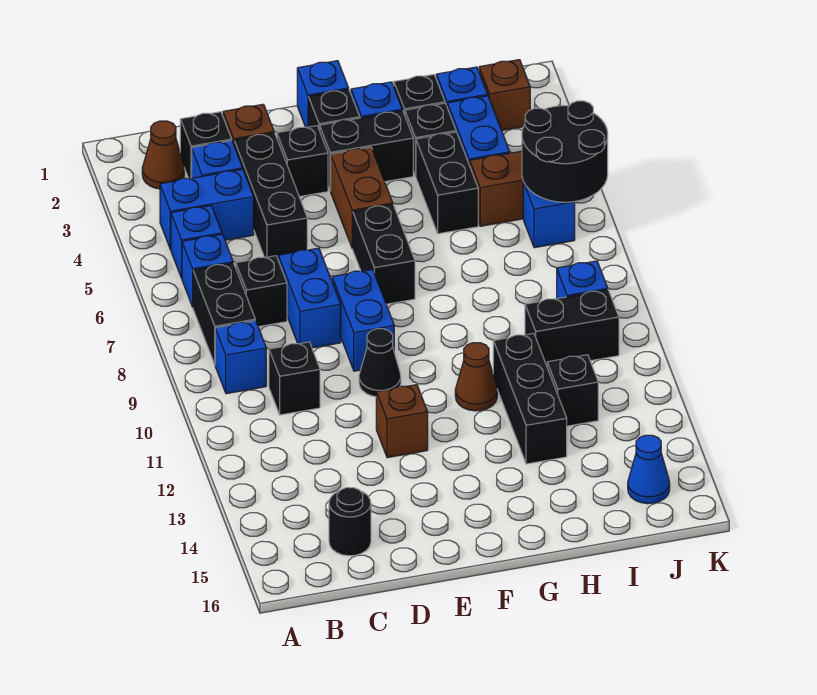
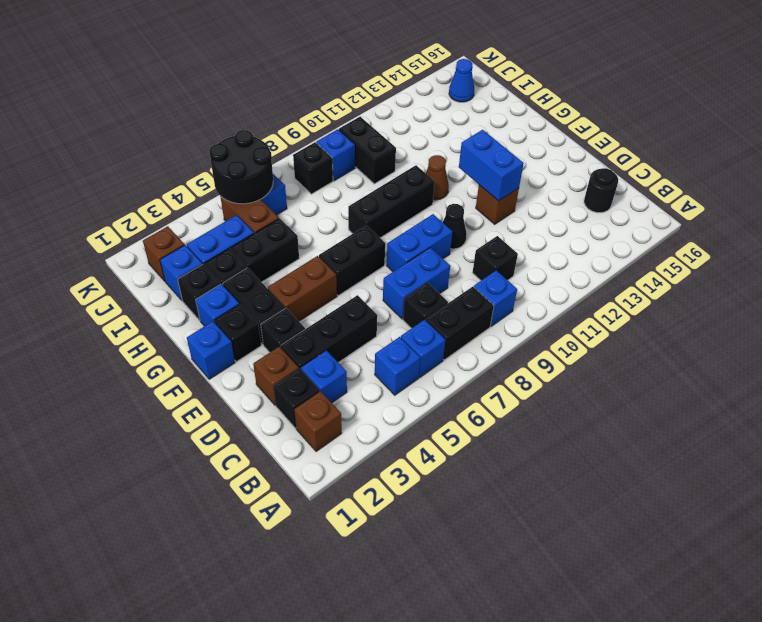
brown cone B2 level 1 -> brown brick B2 level 1
blue brick B4:C4 level 1 -> blue brick E12:F12 level 2
black brick H11:H13 level 1 -> black brick G8:G10 level 1
black brick I12 level 1 -> black brick J8 level 1

